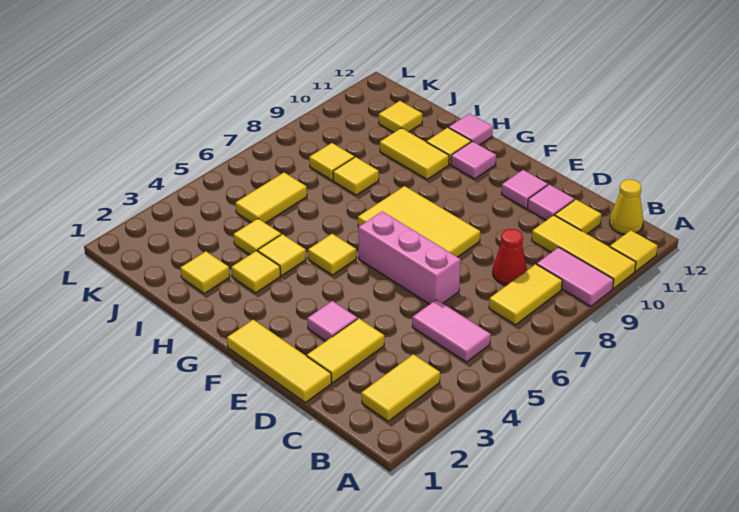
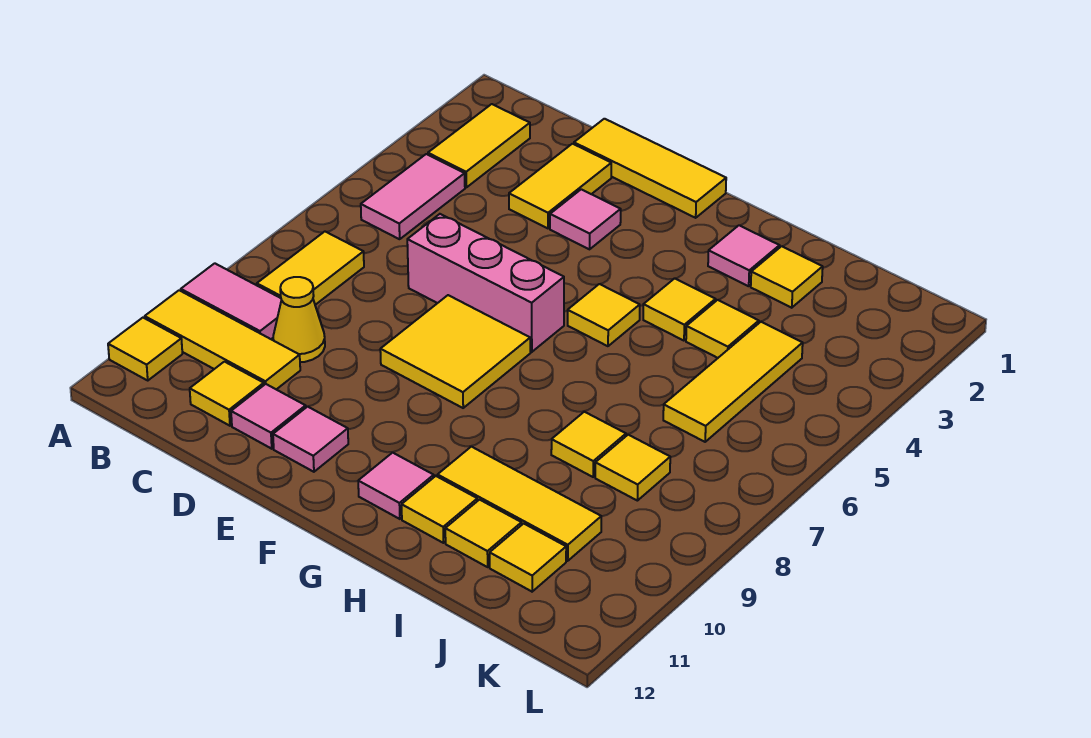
pink tile B5:C5 level 1 -> pink tile B4:B5 level 1
yellow cone B12 level 1 -> yellow cone C9 level 1
red cone C8 level 1 -> none
yellow tile E7:G8 level 1 -> yellow tile E7:F8 level 1
yellow tile H3 level 1 -> yellow tile I11 level 1
yellow tile H10:I10 level 1 -> yellow tile H10:J10 level 1
pink tile H12 level 1 -> pink tile H2 level 1
yellow tile J5:J6 level 1 -> yellow tile J4:J6 level 1

